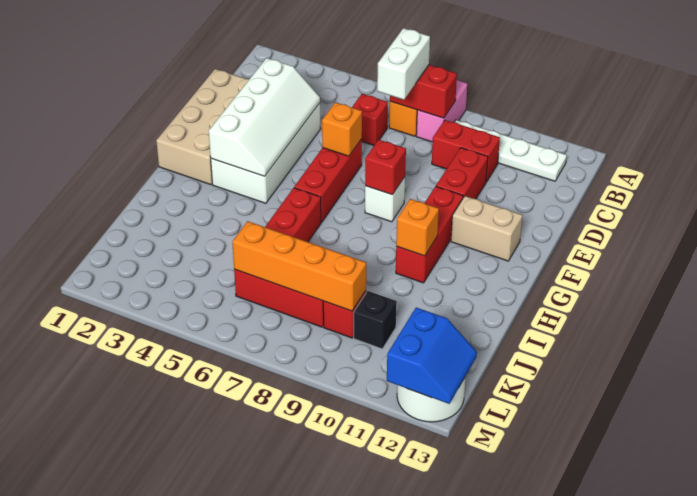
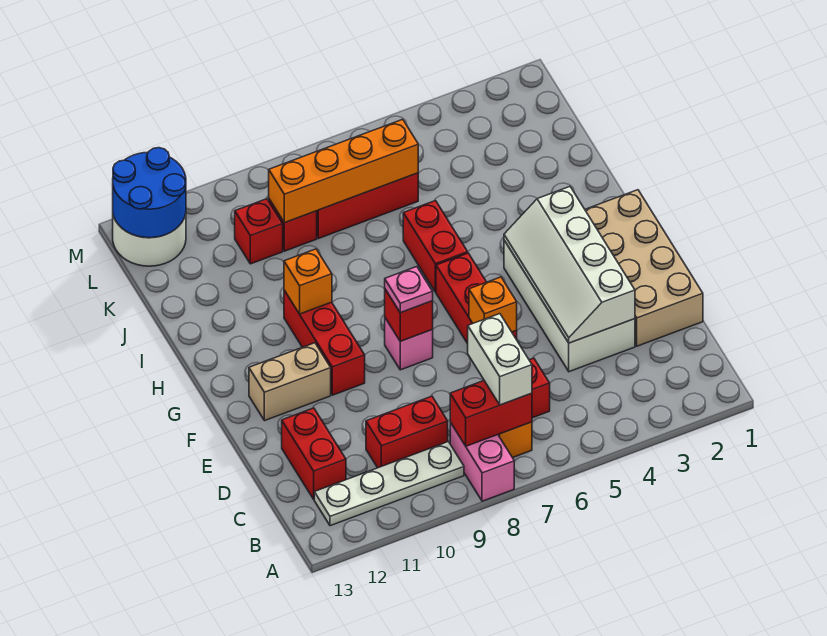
red brick D10:E10 level 1 -> red brick C12:D12 level 1
white brick F8 level 1 -> pink brick F8 level 1
none -> pink plate F8 level 3
black brick K10 level 1 -> red brick K10 level 1
blue slope L12:M13 level 2 top 12 -> blue round brick L12:M13 level 2

